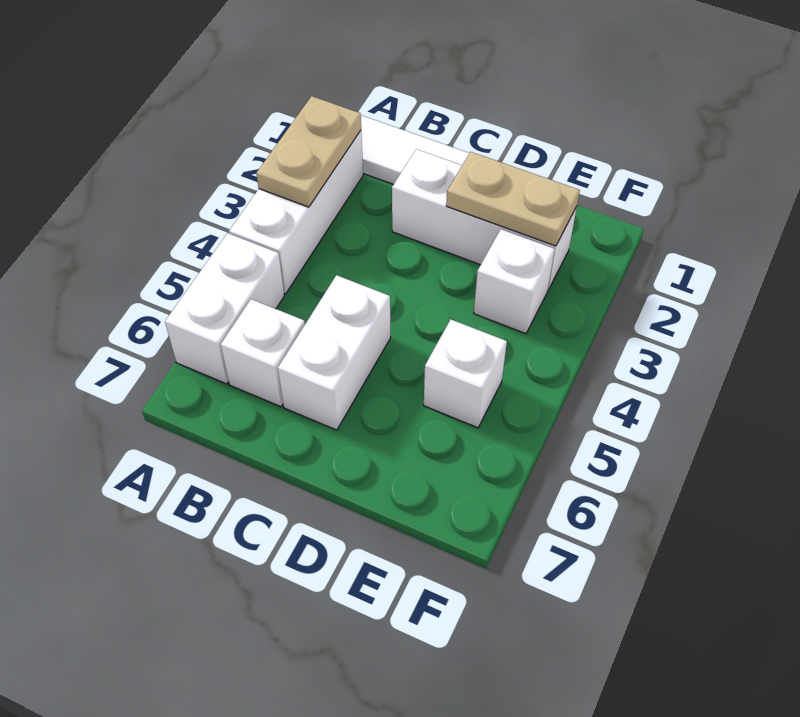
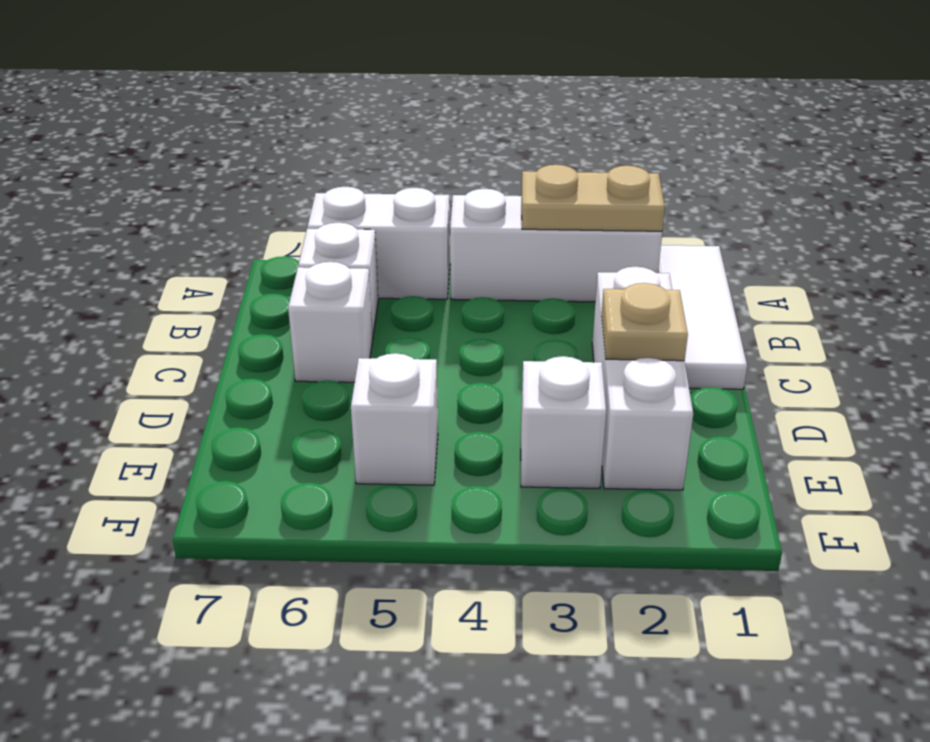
white brick C5:C6 level 1 -> white brick C6 level 1
tan plate D2:E2 level 2 -> tan plate D2 level 2

